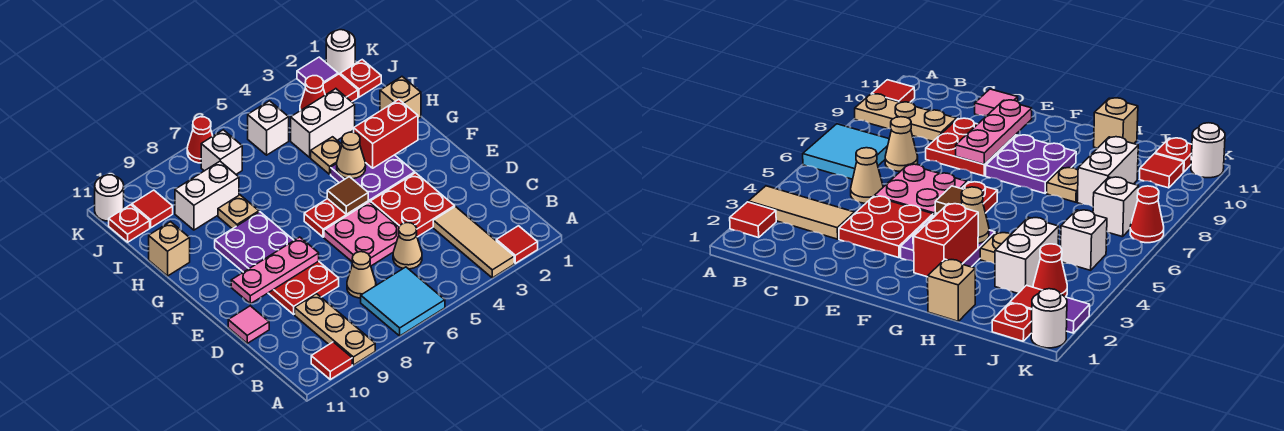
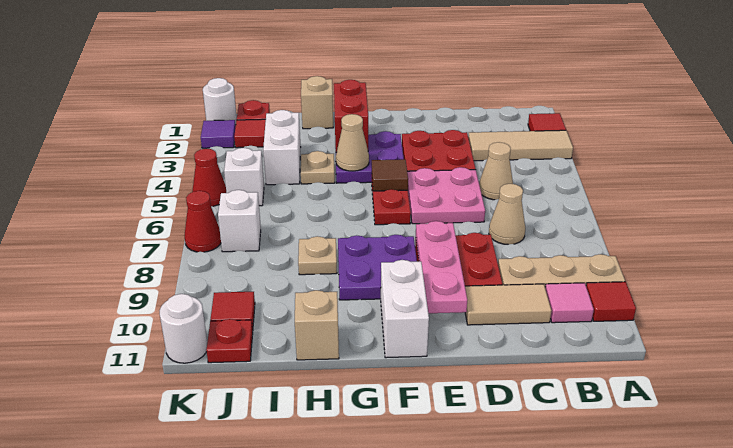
cyan tile A6:B7 level 1 -> none
none -> tan tile C10:D10 level 1
pink tile D11 level 1 -> pink tile B10 level 1
white brick I8:I9 level 1 -> white brick F10:F11 level 1
red cone J3 level 1 -> red cone K5 level 1

